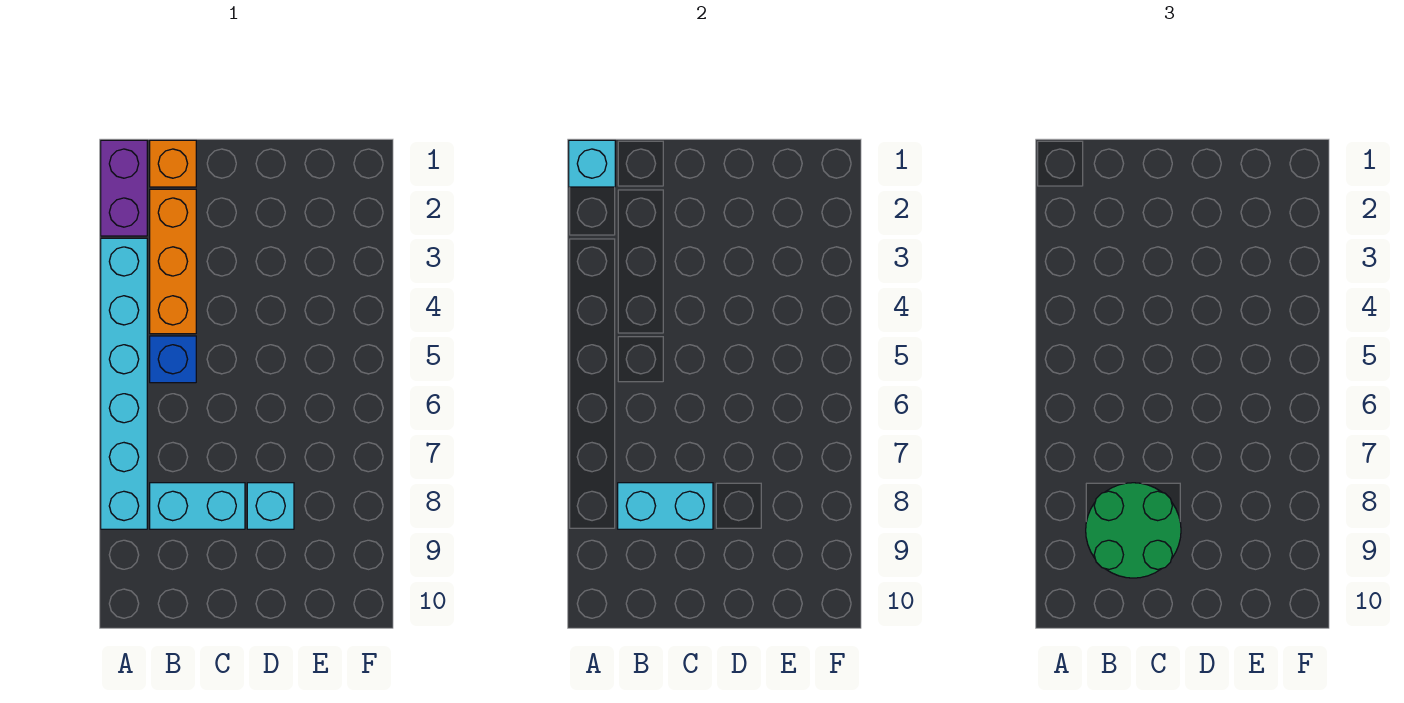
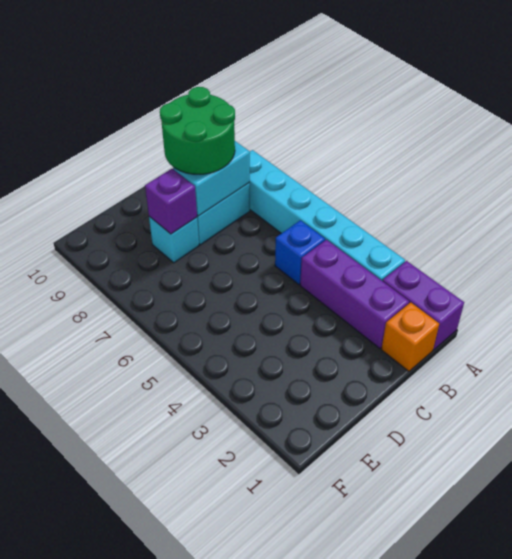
cyan brick A1 level 2 -> none
orange brick B2:B4 level 1 -> purple brick B2:B4 level 1
none -> purple brick D8 level 2

